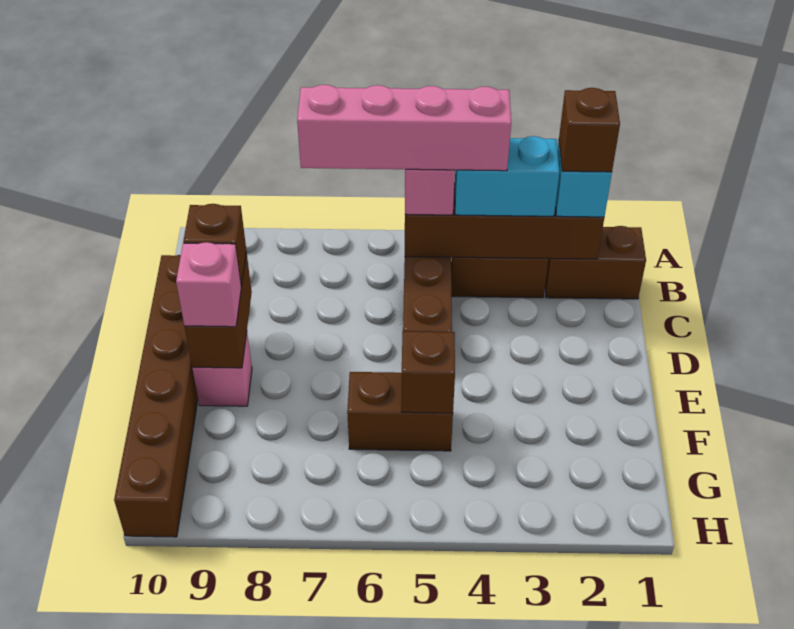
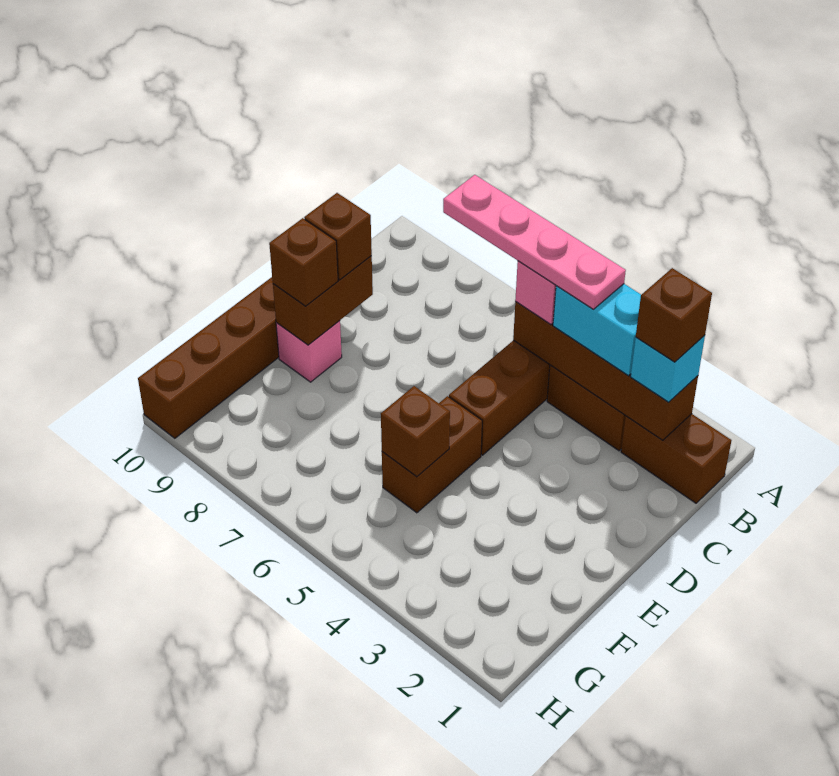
pink brick B4:B7 level 4 -> pink plate B4:B7 level 4
pink brick E9 level 3 -> brown brick E9 level 3
brown brick F5:F6 level 1 -> brown brick E5:F5 level 1

